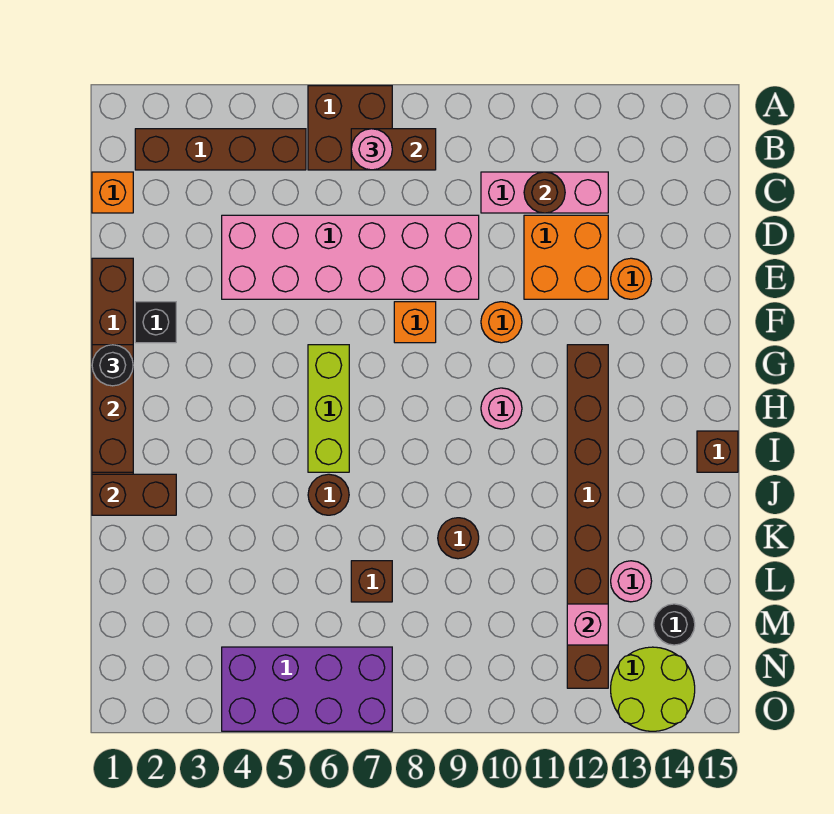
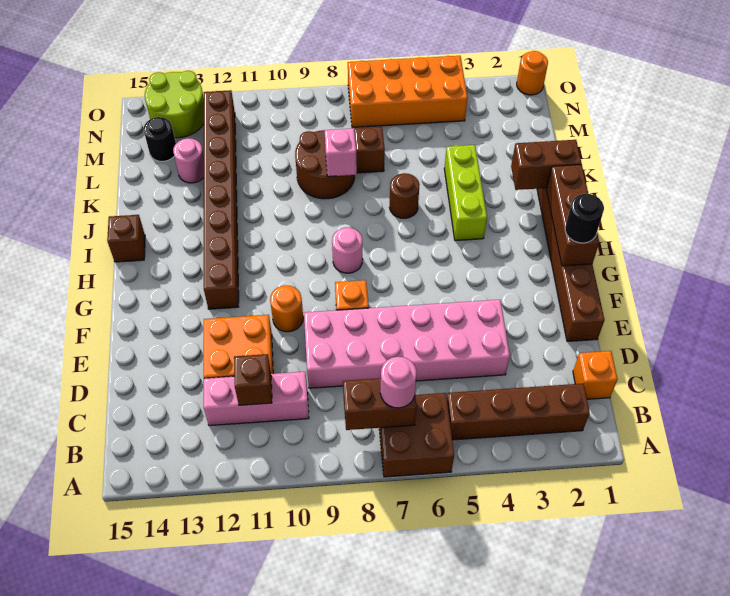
brown round brick C11 level 2 -> brown brick C11 level 2
orange round brick E13 level 1 -> orange round brick O1 level 1
black brick F2 level 1 -> none
lime brick G6:I6 level 1 -> lime brick I4:K4 level 1
pink round brick H10 level 1 -> pink round brick H8 level 1
brown round brick K9 level 1 -> brown round brick K8:L9 level 1
pink brick M12 level 2 -> pink brick K8 level 2
purple brick N4:O7 level 1 -> orange brick N4:O7 level 1

